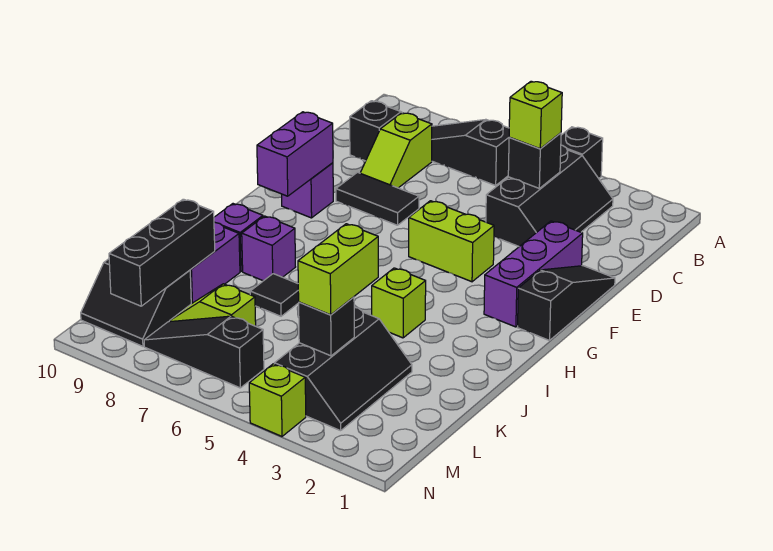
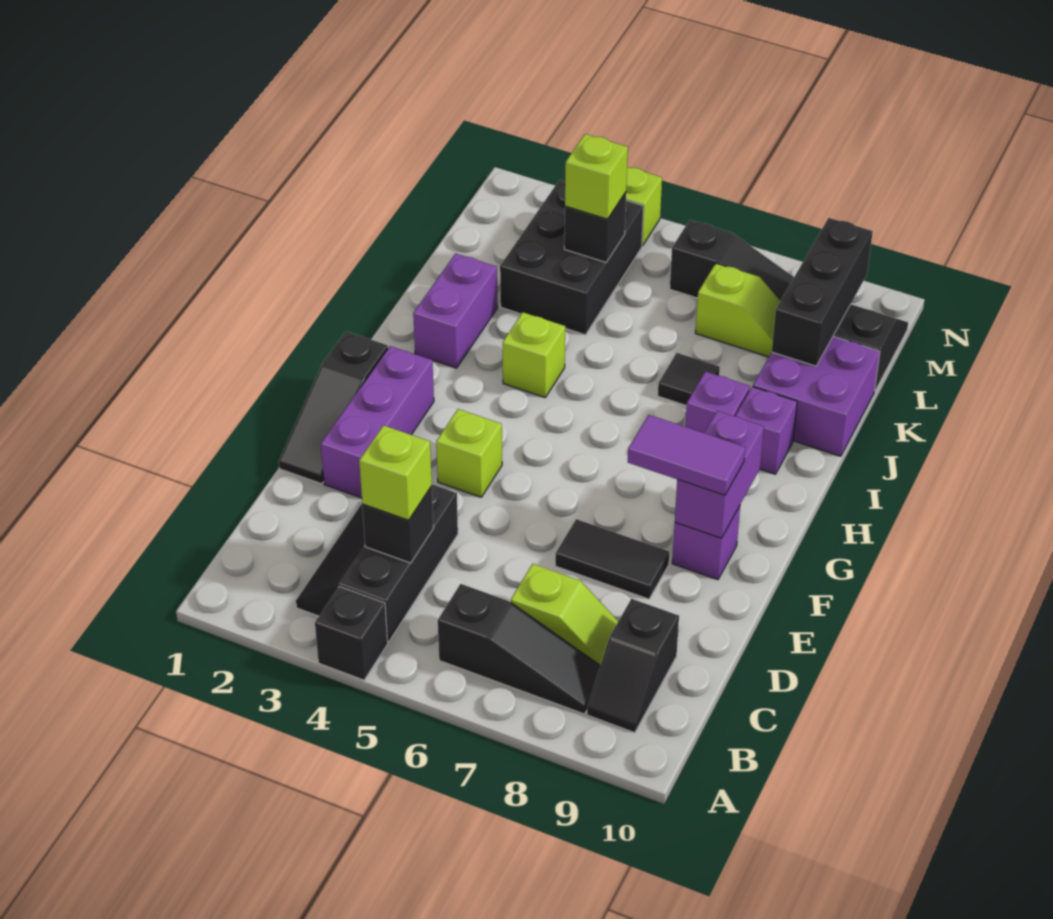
lime slope C8:D8 level 1 top C -> lime slope C7:C8 level 1 top 7
lime brick F4:F5 level 1 -> lime brick F4 level 1
none -> purple tile F8:F9 level 3
none -> purple brick I2:J2 level 1
black slope K3:M4 level 1 top 4 -> black brick K3:M4 level 1
lime brick K4:L4 level 3 -> lime brick L4 level 3

